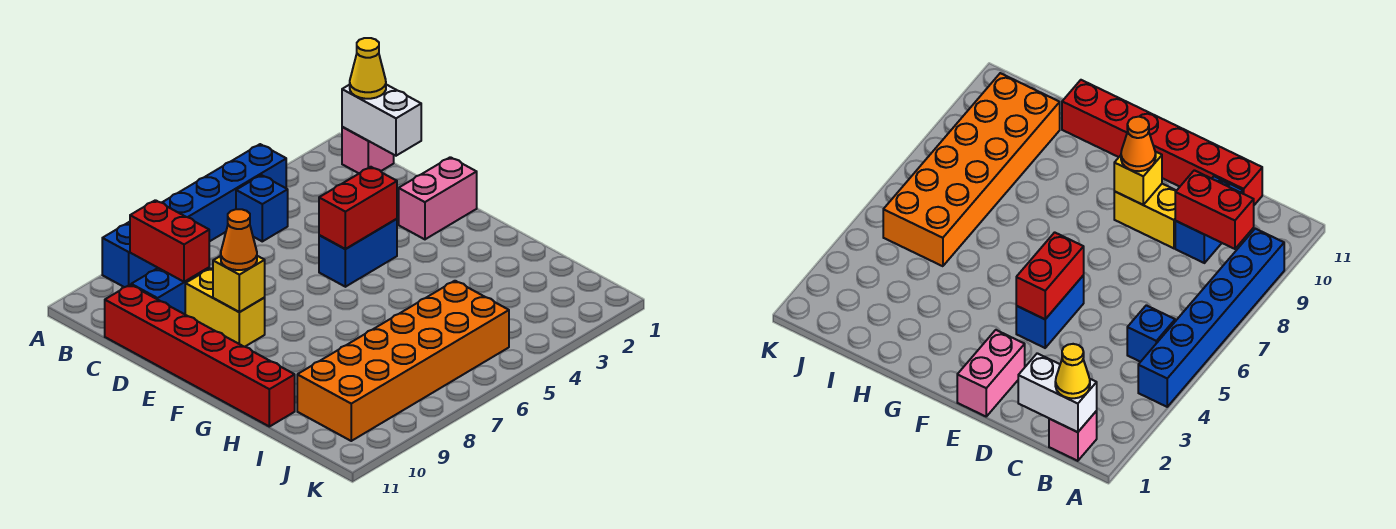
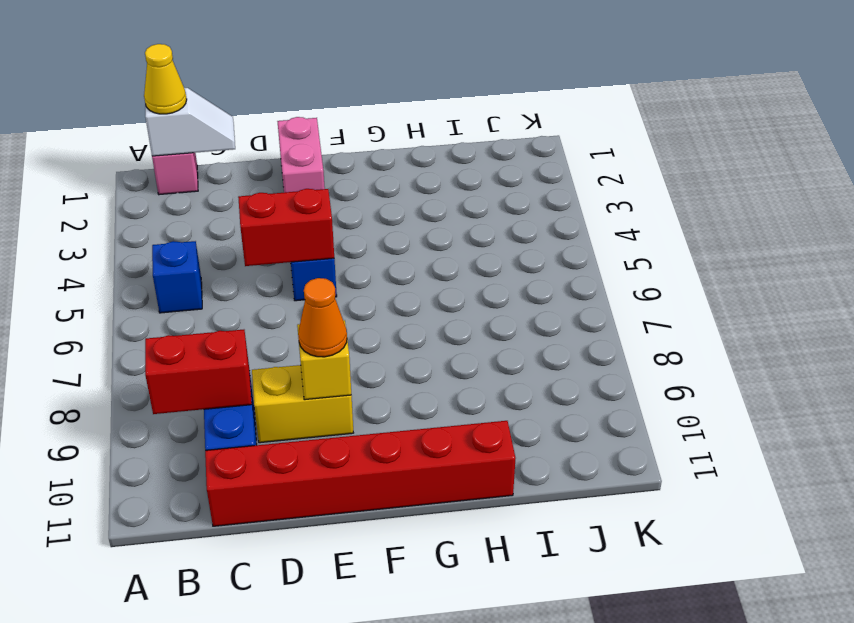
blue brick A4:A9 level 1 -> none
white brick B1:C1 level 2 -> white slope B1:C1 level 2 top B
red brick E4:E5 level 2 -> red brick D5:E5 level 2
orange brick I5:J10 level 1 -> none

